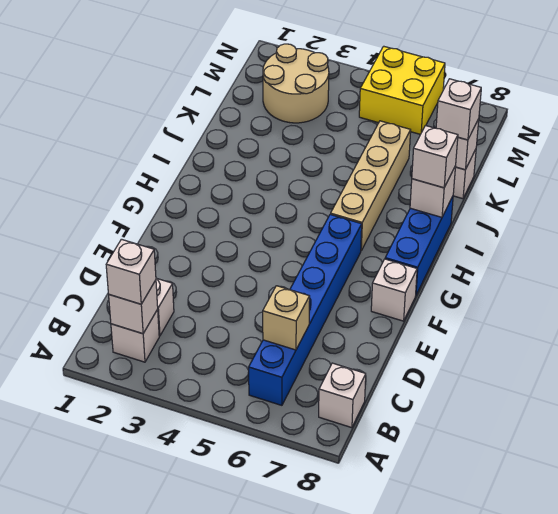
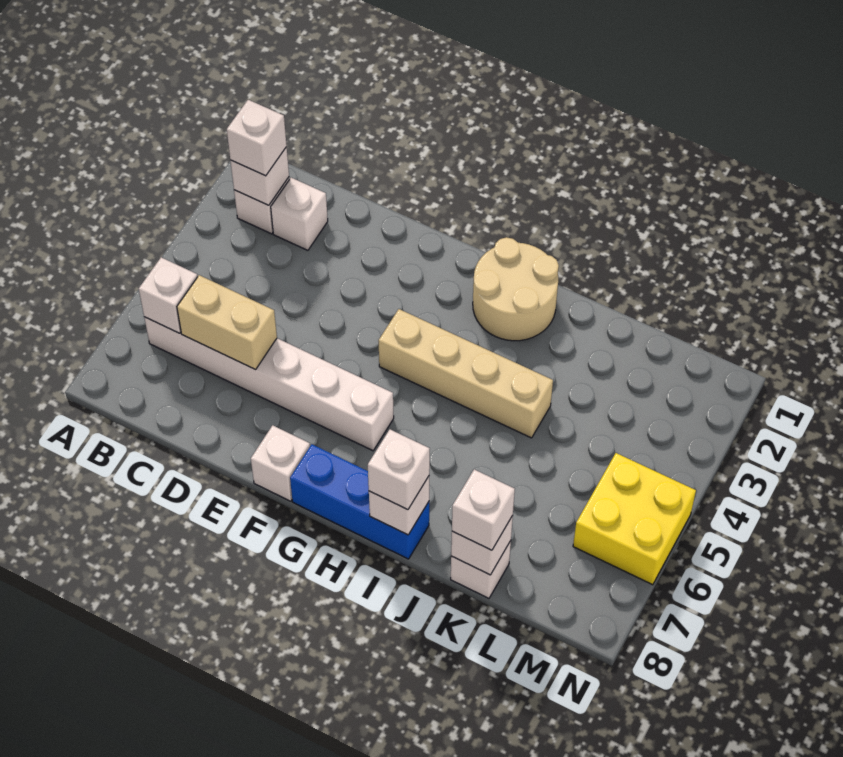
blue brick B6:G6 level 1 -> white brick B6:G6 level 1
white brick B8 level 1 -> white brick B6 level 2
tan brick C6 level 2 -> tan brick C6:D6 level 2
tan brick H6:K6 level 1 -> tan brick G4:J4 level 1
tan round brick L2:M3 level 1 -> tan round brick H1:I2 level 1

